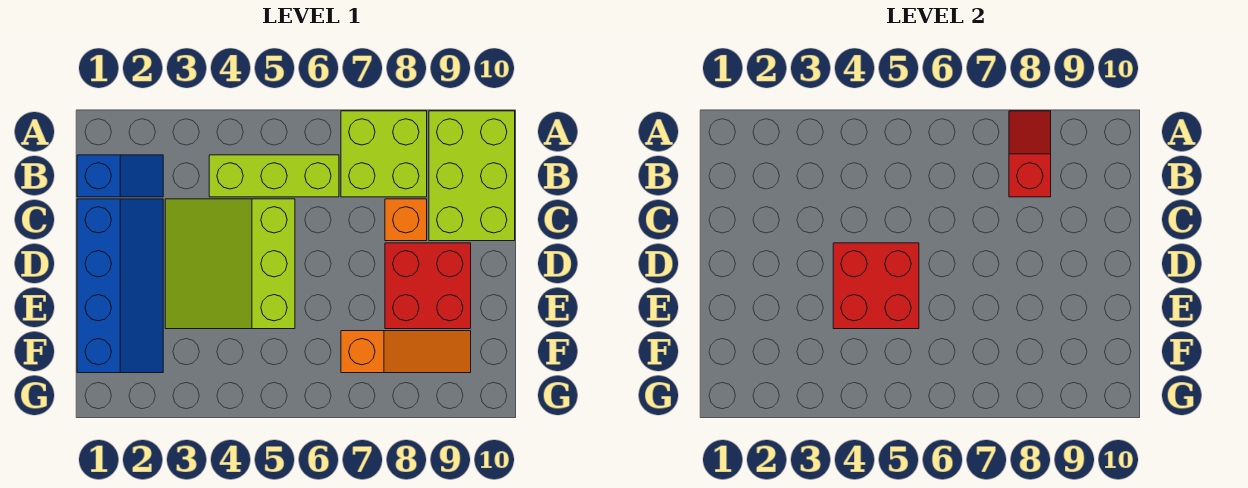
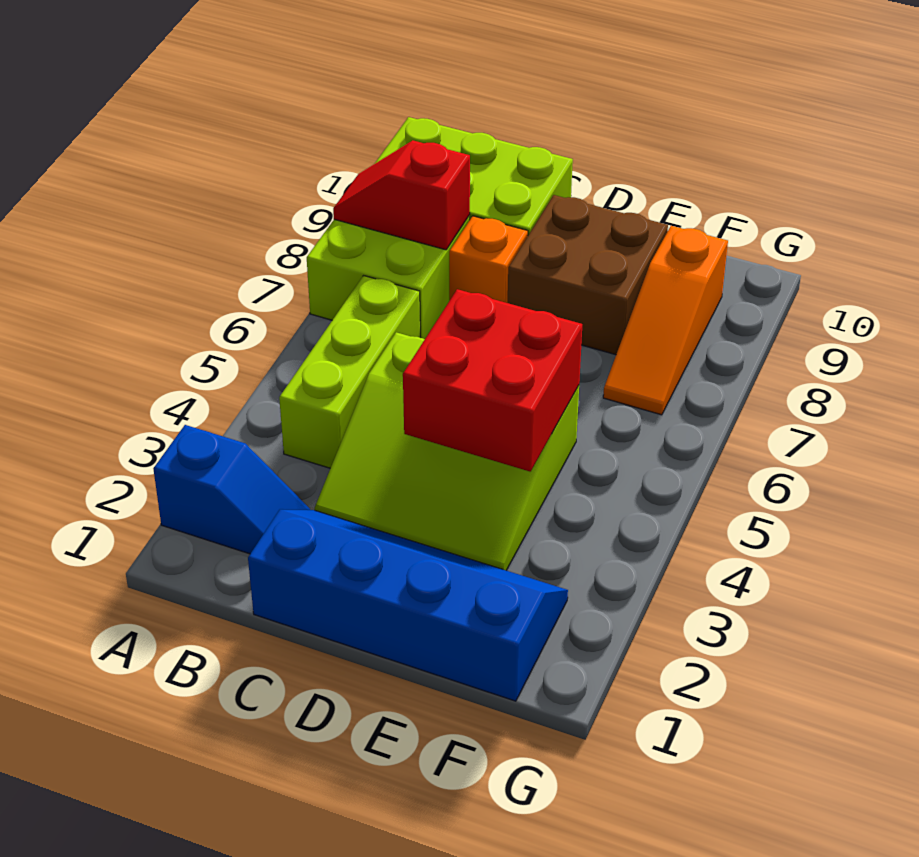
blue slope B1:B2 level 1 top 1 -> blue slope A2:B2 level 1 top A
red brick D8:E9 level 1 -> brown brick D8:E9 level 1
orange slope F7:F9 level 1 top 7 -> orange slope F7:F9 level 1 top 9

